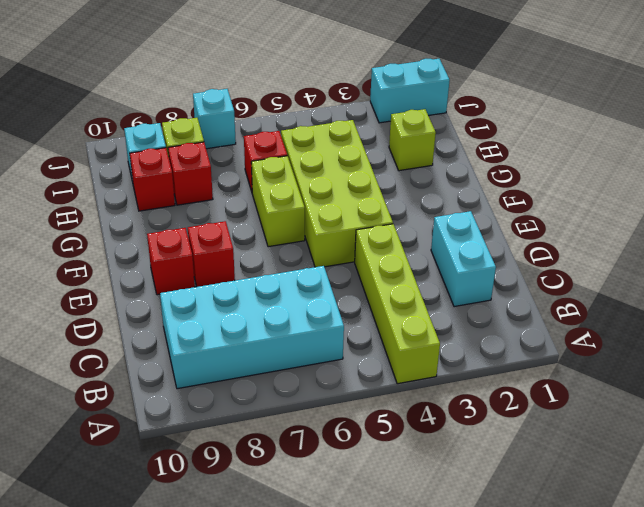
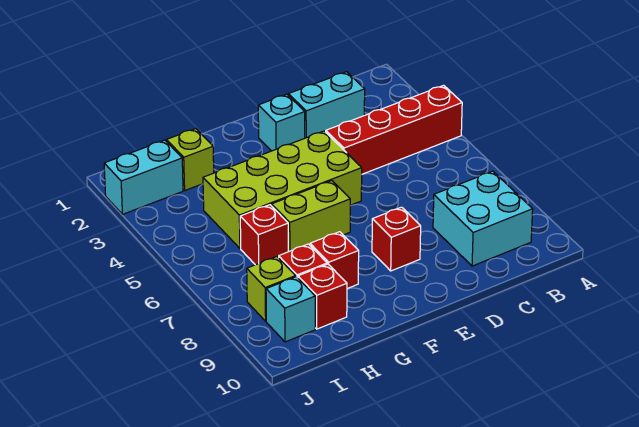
lime brick A4:D4 level 1 -> red brick A4:D4 level 1
cyan brick B6:C9 level 1 -> cyan brick B8:C9 level 1
red brick E9 level 1 -> red brick G8 level 1
cyan brick J1:J2 level 1 -> cyan brick I2:J2 level 1
cyan brick J7 level 1 -> cyan brick E2 level 1

